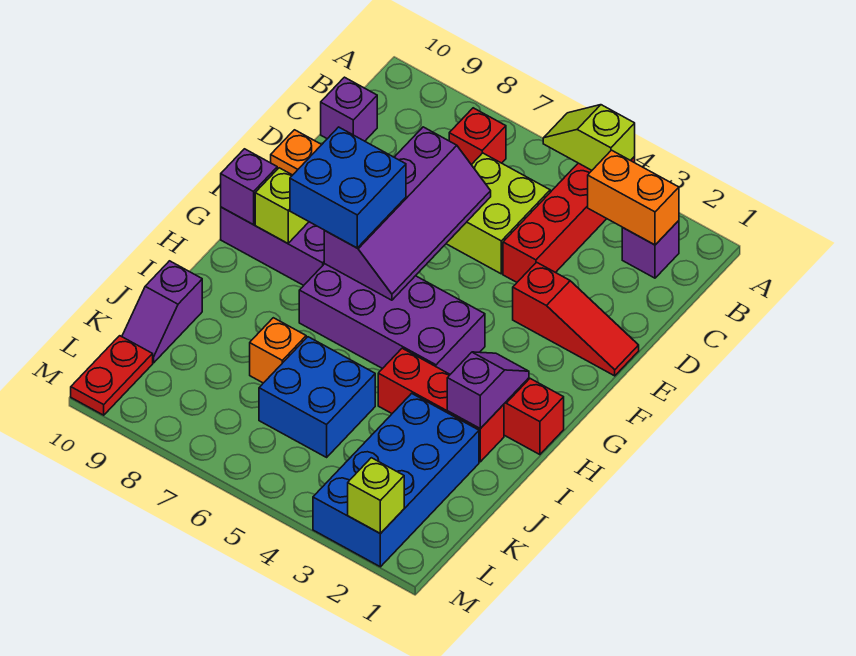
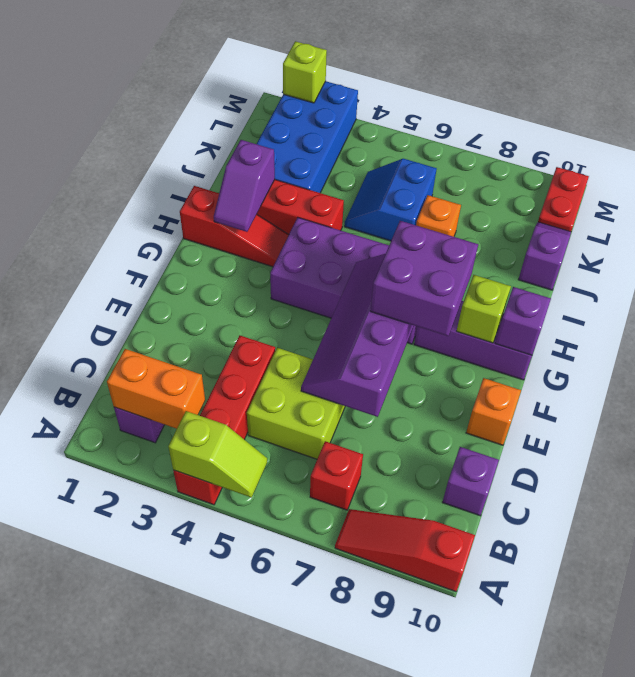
red slope E1:E3 level 1 top 3 -> red slope A8:A10 level 1 top 10
blue brick F7:G8 level 3 -> purple brick F7:G8 level 3
blue brick J5:K6 level 1 -> blue slope J5:K6 level 1 top 6

